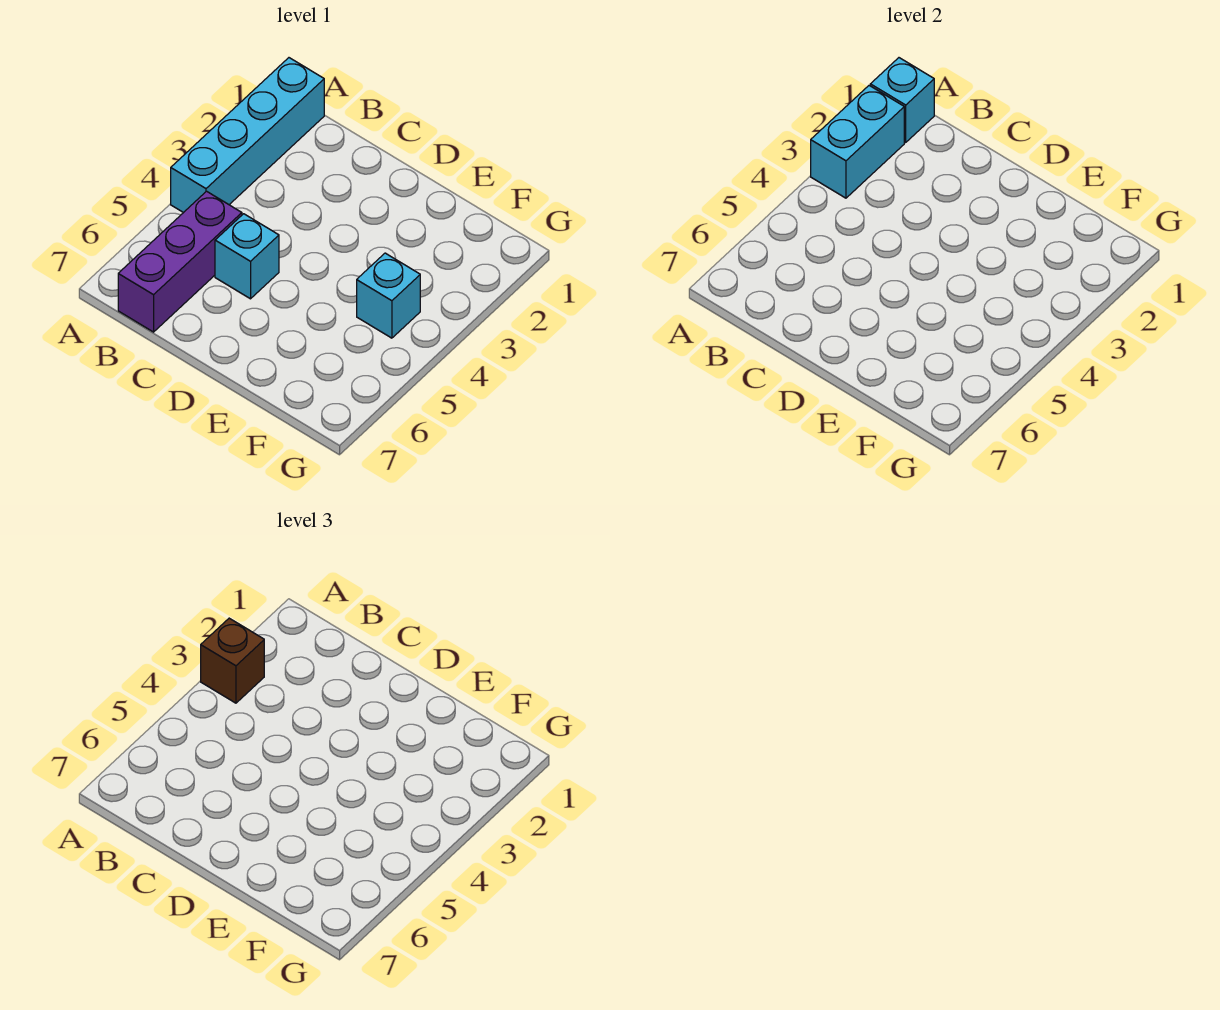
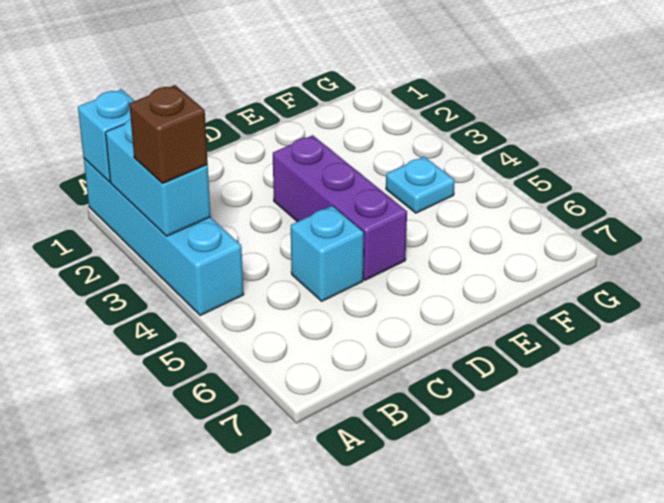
purple brick B5:B7 level 1 -> purple brick D3:D5 level 1
cyan brick F4 level 1 -> cyan plate F4 level 1

